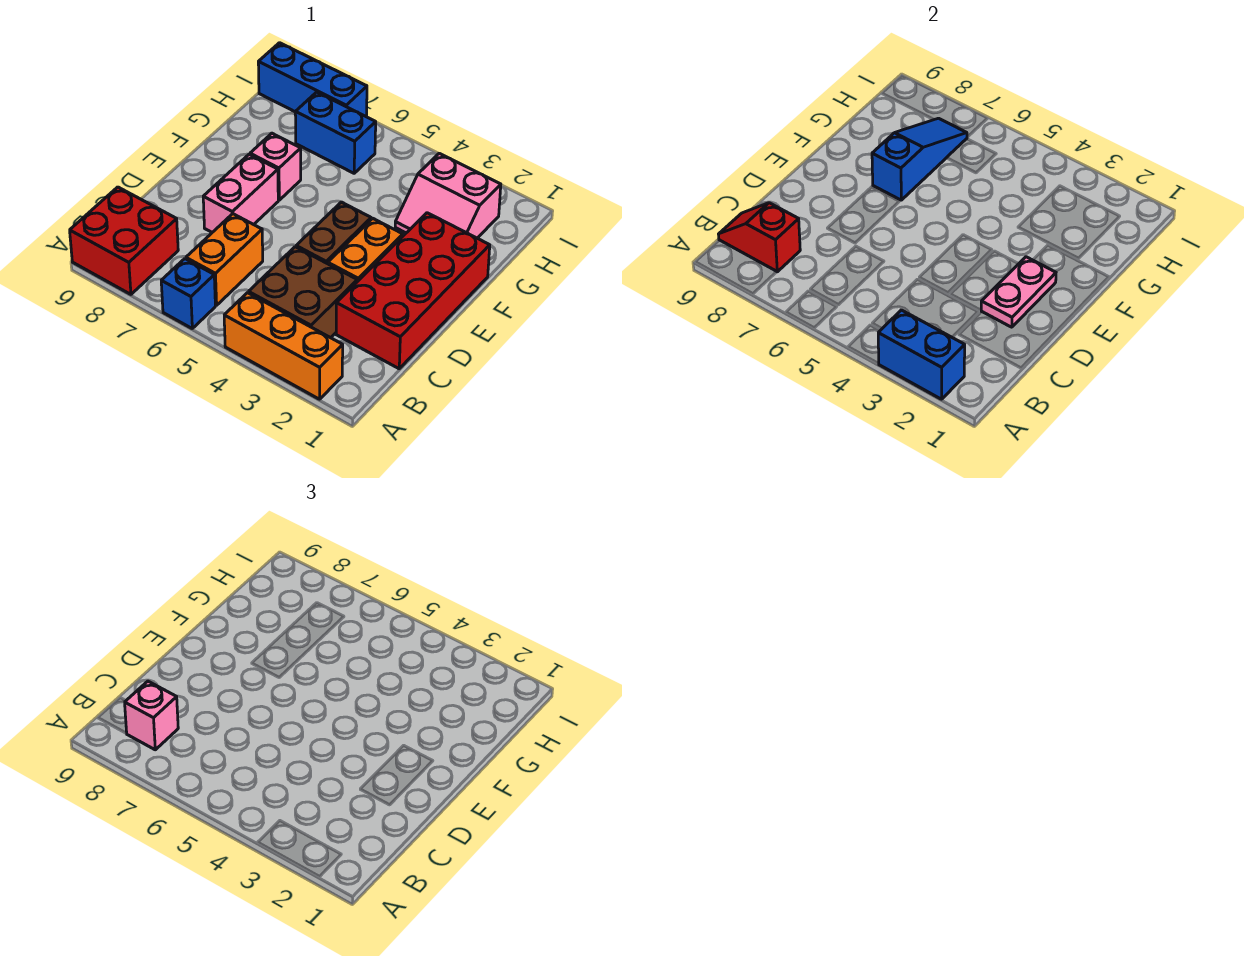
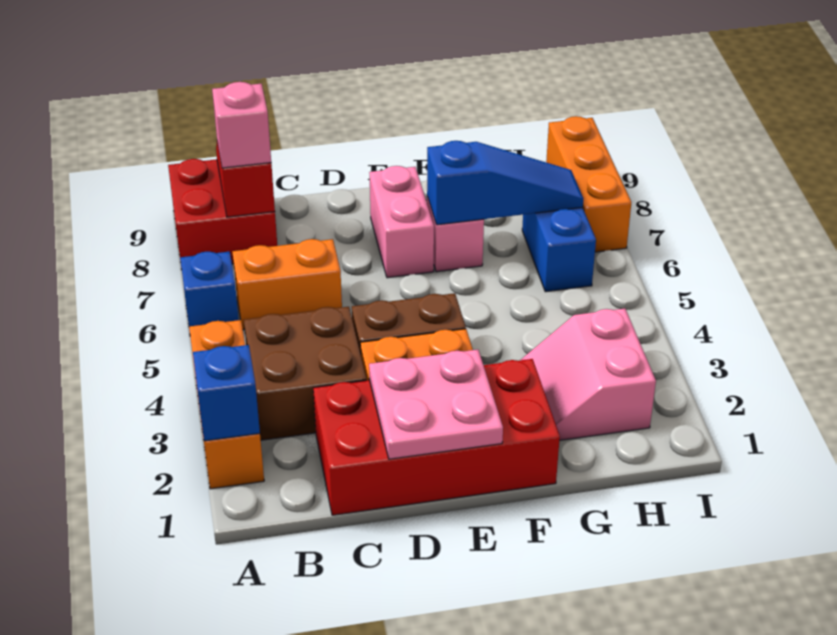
blue brick A2:A3 level 2 -> blue brick A2 level 2
pink plate D2:E2 level 2 -> pink plate D1:E2 level 2
pink brick D7:E7 level 1 -> pink brick E7:E8 level 1
blue brick I7:I9 level 1 -> orange brick I7:I9 level 1

